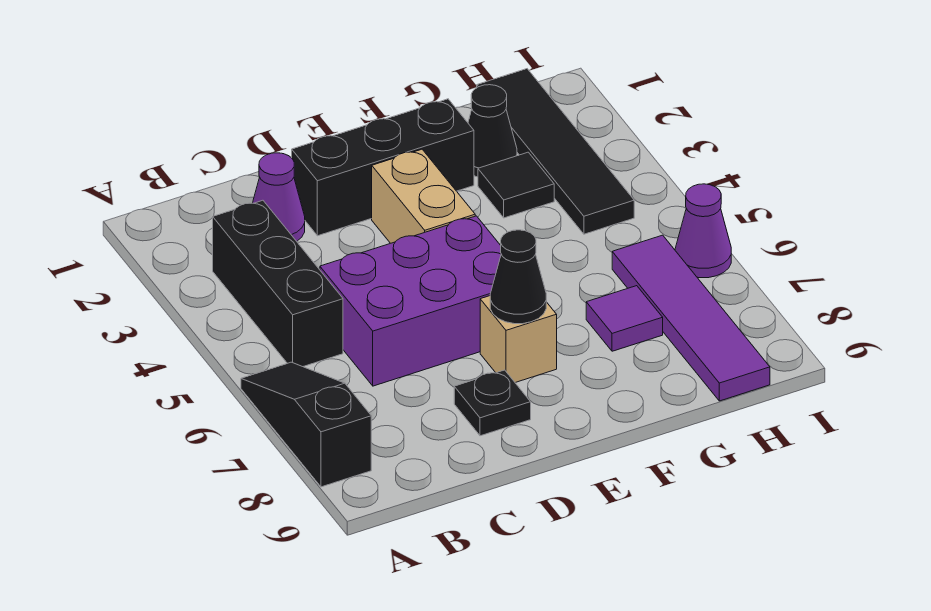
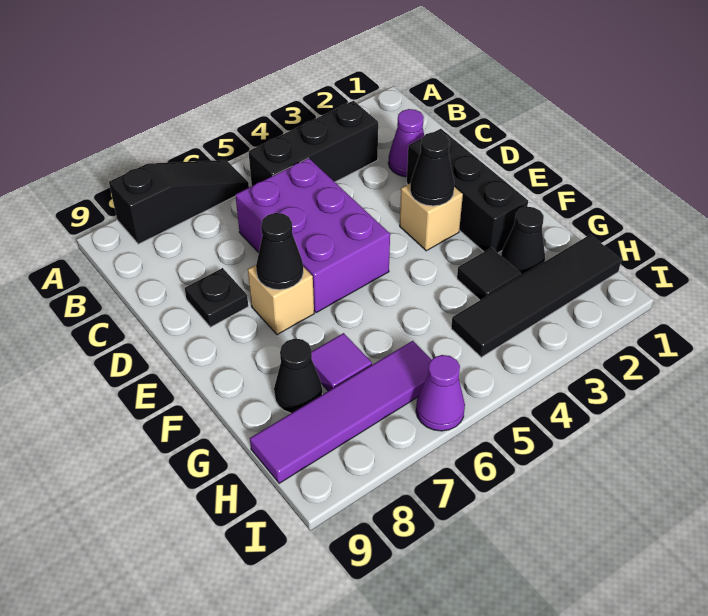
tan brick E3:E4 level 1 -> tan brick E3 level 1
none -> black cone E3 level 2
none -> black cone G8 level 1

